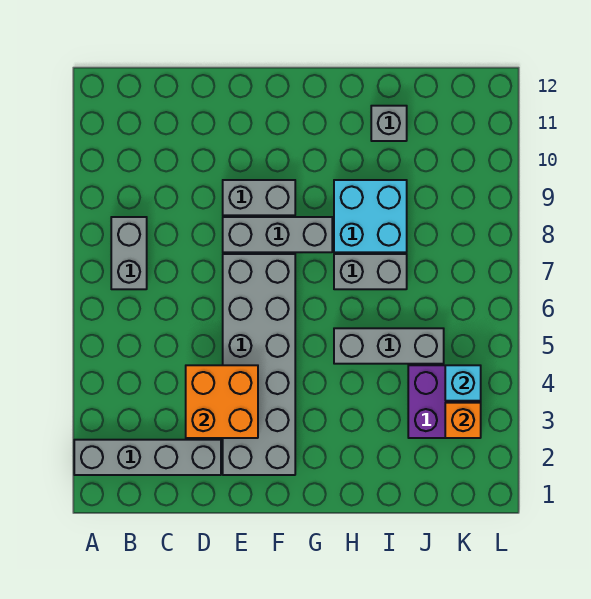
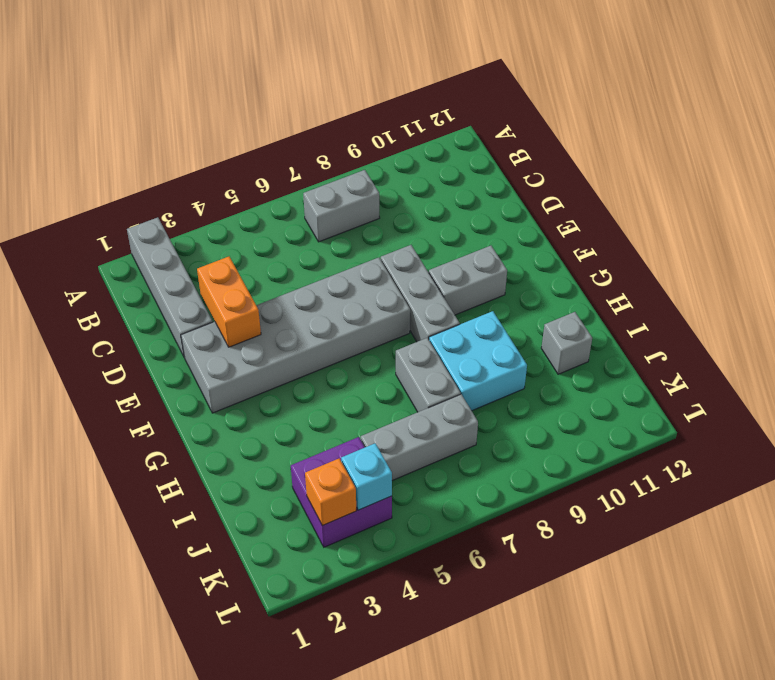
orange brick D3:E4 level 2 -> orange brick D3:E3 level 2
grey brick E9:F9 level 1 -> grey brick F9:F10 level 1
grey brick H5:J5 level 1 -> grey brick J5:J7 level 1

